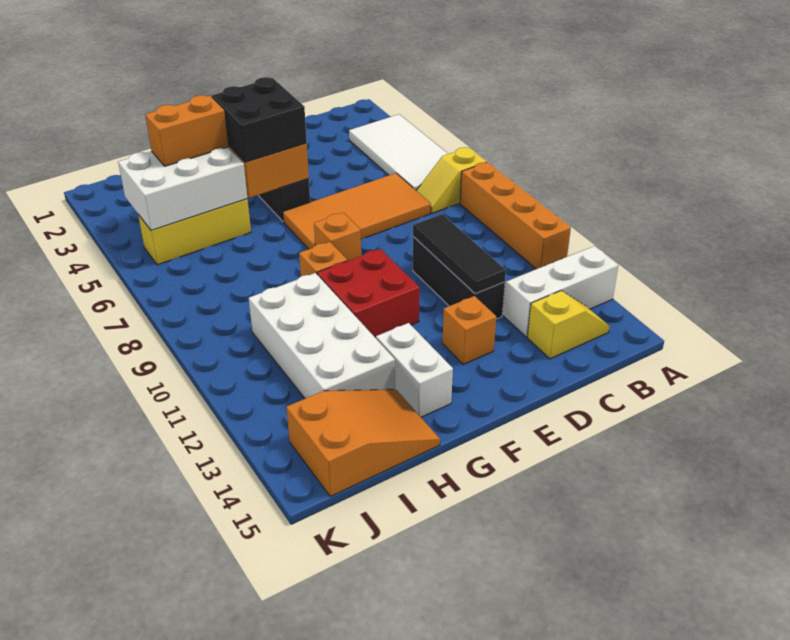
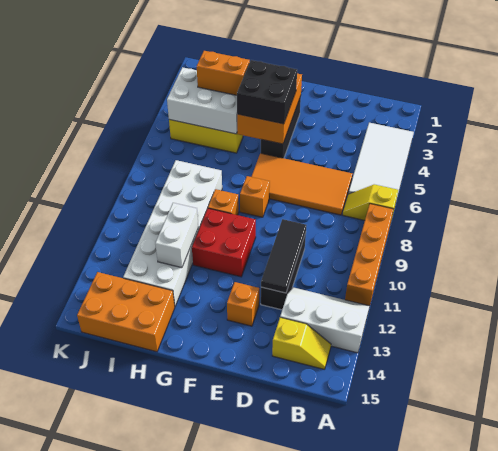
white brick G13:G14 level 1 -> white brick H11:H12 level 2
white brick H10:I13 level 1 -> white brick H8:I13 level 1
orange slope H14:J15 level 1 top J -> orange brick H14:J15 level 1

